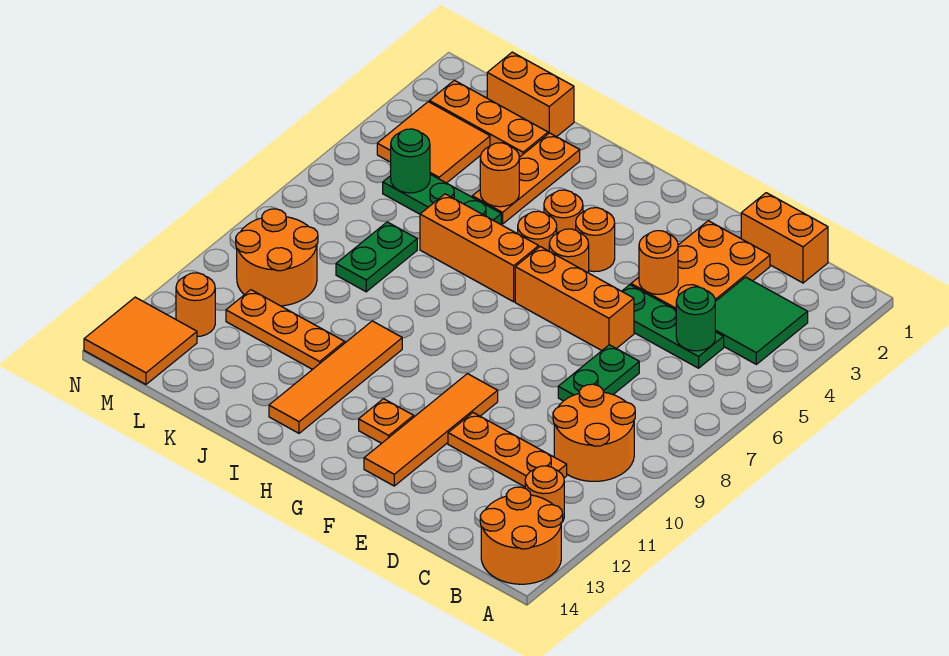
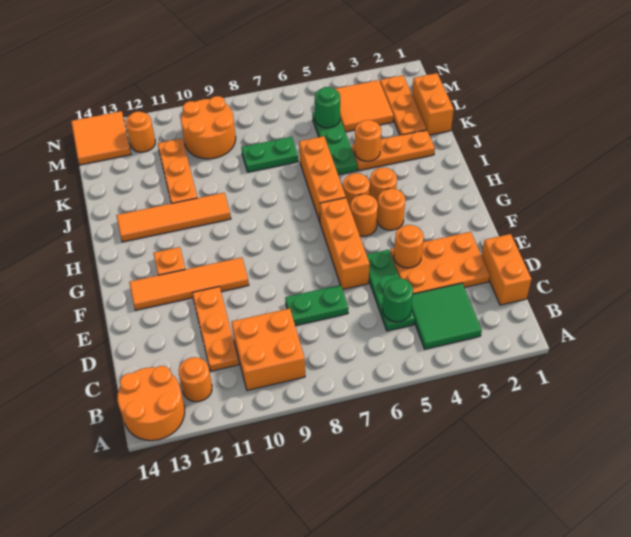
orange round brick B9:C10 level 1 -> orange brick B9:C10 level 1

